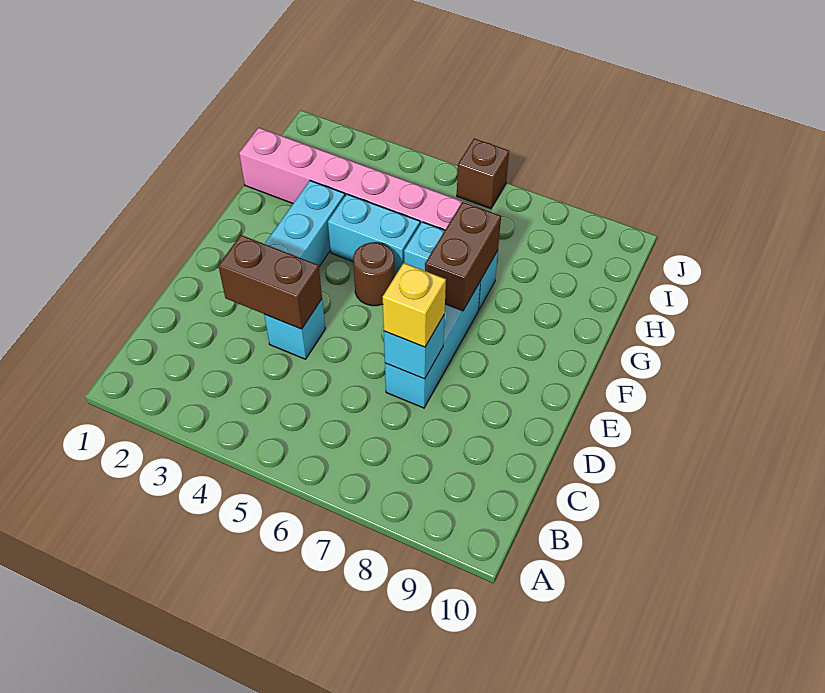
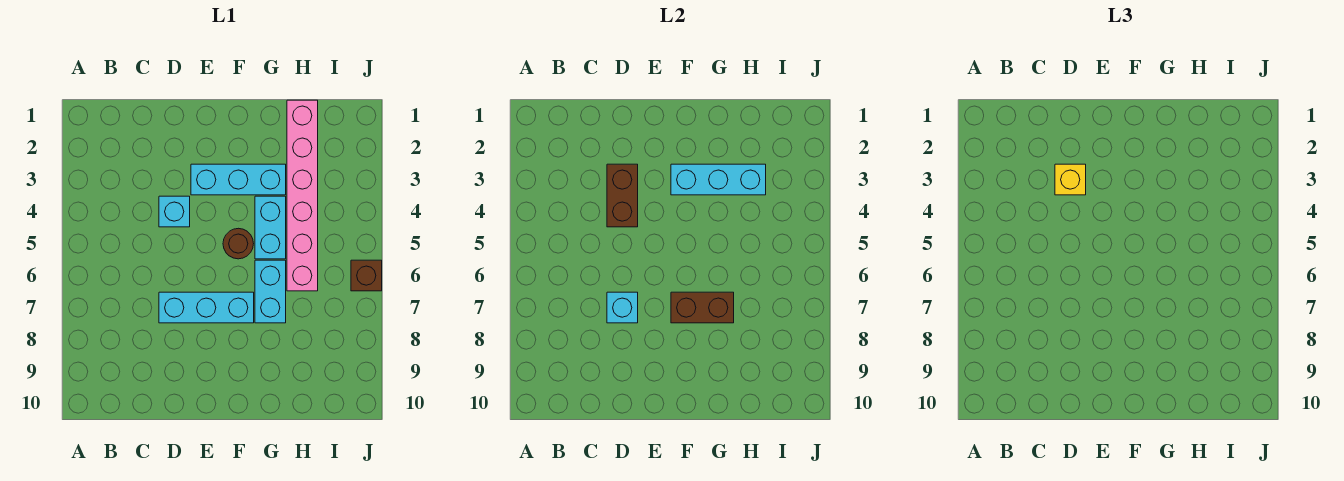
yellow brick D7 level 3 -> yellow brick D3 level 3
none -> cyan brick F3:H3 level 2

